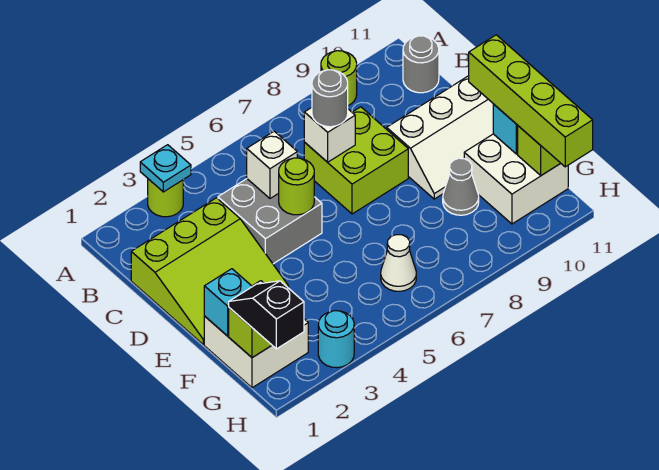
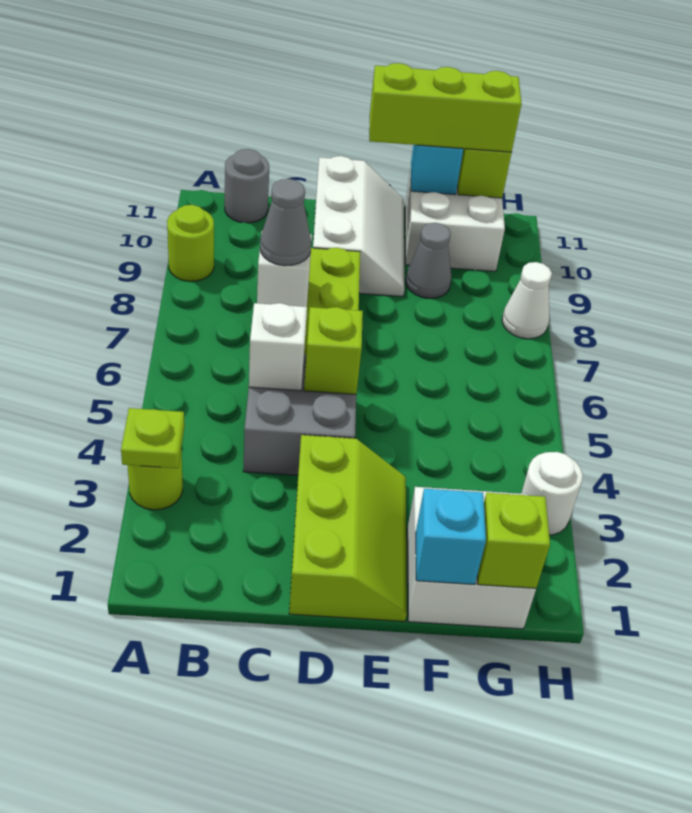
cyan plate A3 level 2 -> lime plate A3 level 2
lime slope C1:E3 level 1 top C -> lime slope D1:E3 level 1 top D
grey round brick C7 level 3 -> grey cone C7 level 3
lime round brick D5 level 2 -> lime brick D5 level 2
lime brick E11:H11 level 3 -> lime brick E11:G11 level 3
black slope G1:H1 level 3 top H -> none
white cone G6 level 1 -> white cone H8 level 1
cyan round brick H3 level 1 -> white round brick H3 level 1

